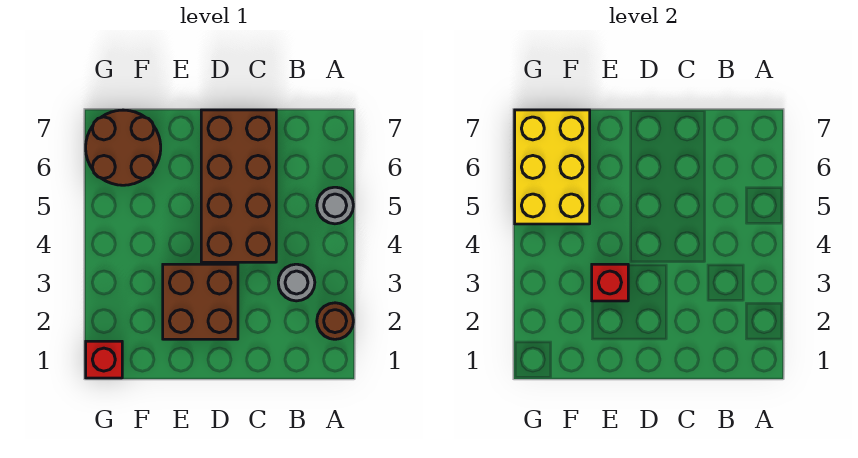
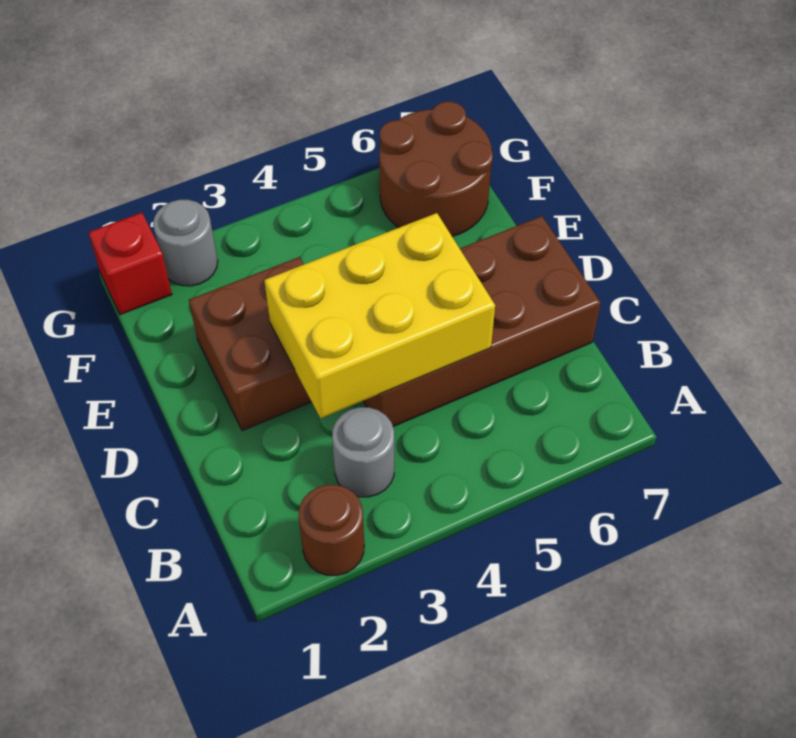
grey round brick A5 level 1 -> grey round brick G2 level 1
red brick E3 level 2 -> none
yellow brick F5:G7 level 2 -> yellow brick C3:D5 level 2

